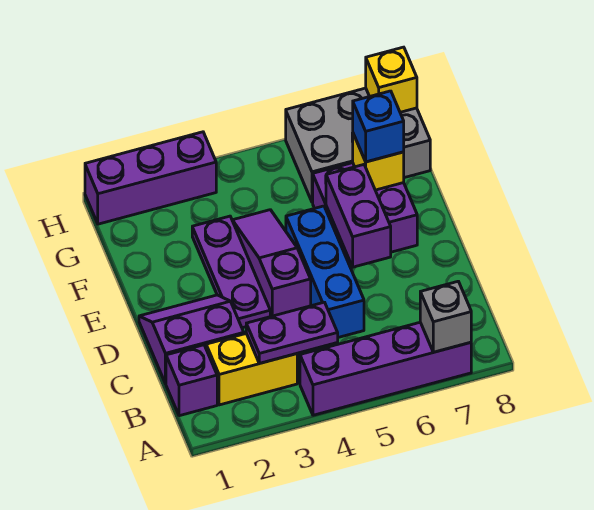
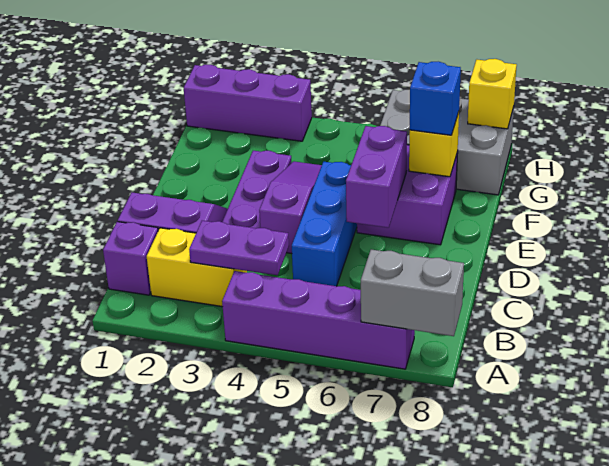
grey brick A7 level 2 -> grey brick A7:A8 level 2

